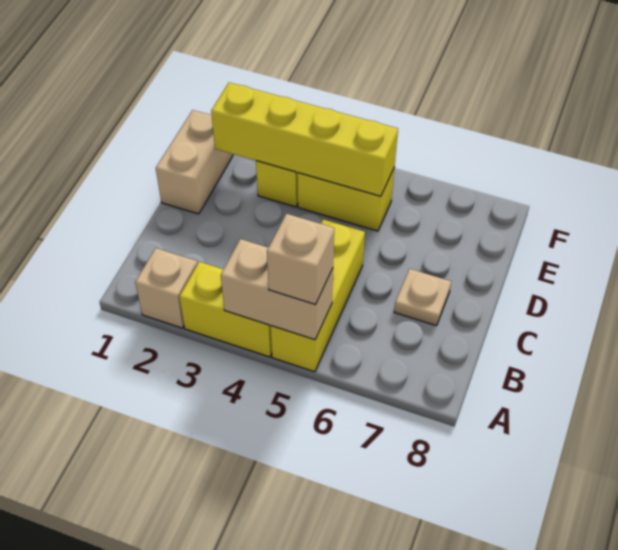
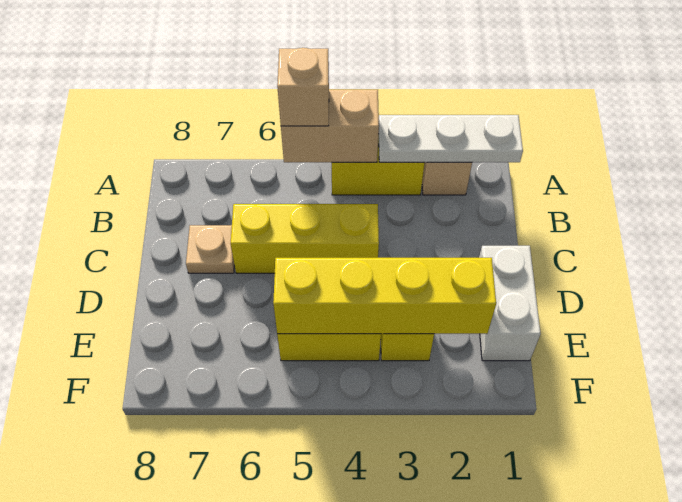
none -> white plate A1:A3 level 2
yellow brick A5:C5 level 1 -> yellow brick C4:C6 level 1
tan brick D1:E1 level 1 -> white brick D1:E1 level 1

